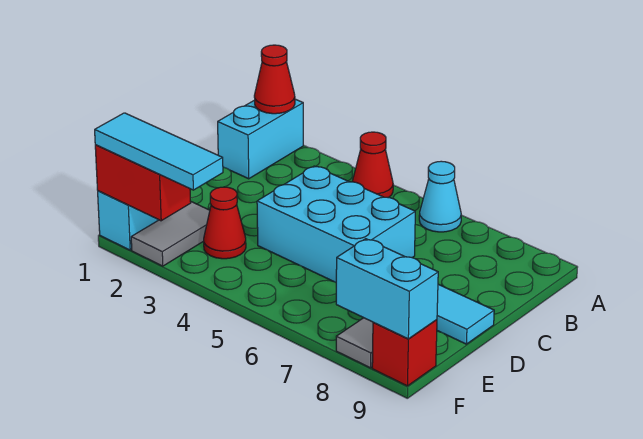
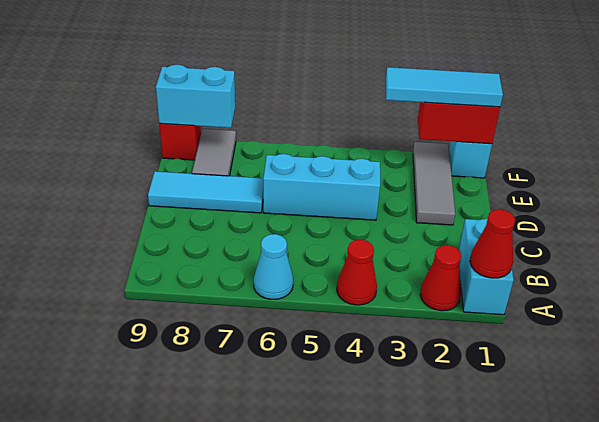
cyan brick C4:D6 level 1 -> cyan brick D4:D6 level 1
grey tile E2:F2 level 1 -> grey tile D2:F2 level 1
red cone E3 level 1 -> red cone A2 level 1

